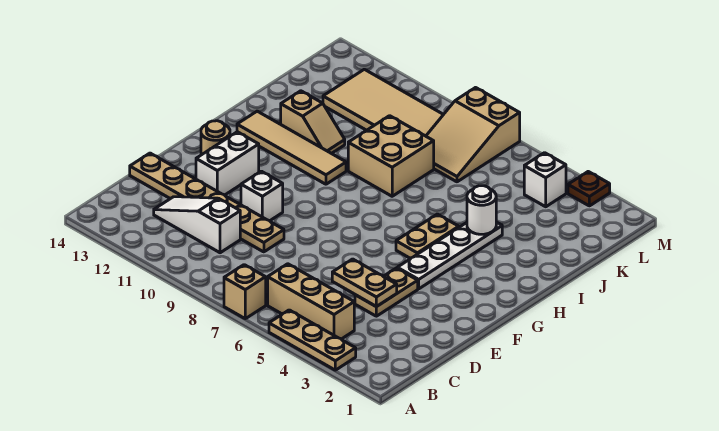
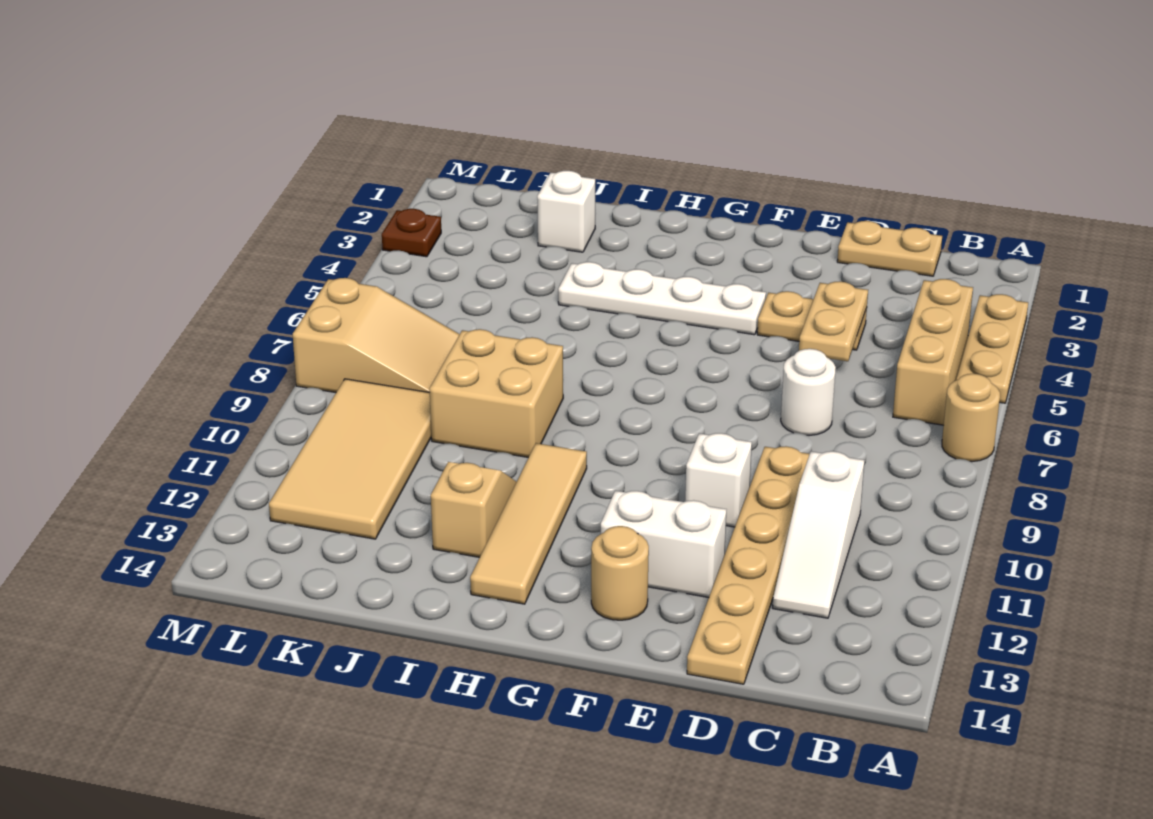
tan brick A7 level 1 -> tan round brick A7 level 1
tan plate G5:H5 level 1 -> tan plate C1:D1 level 1
white round brick I4 level 2 -> white round brick D7 level 1
white brick L4 level 1 -> white brick J2 level 1

